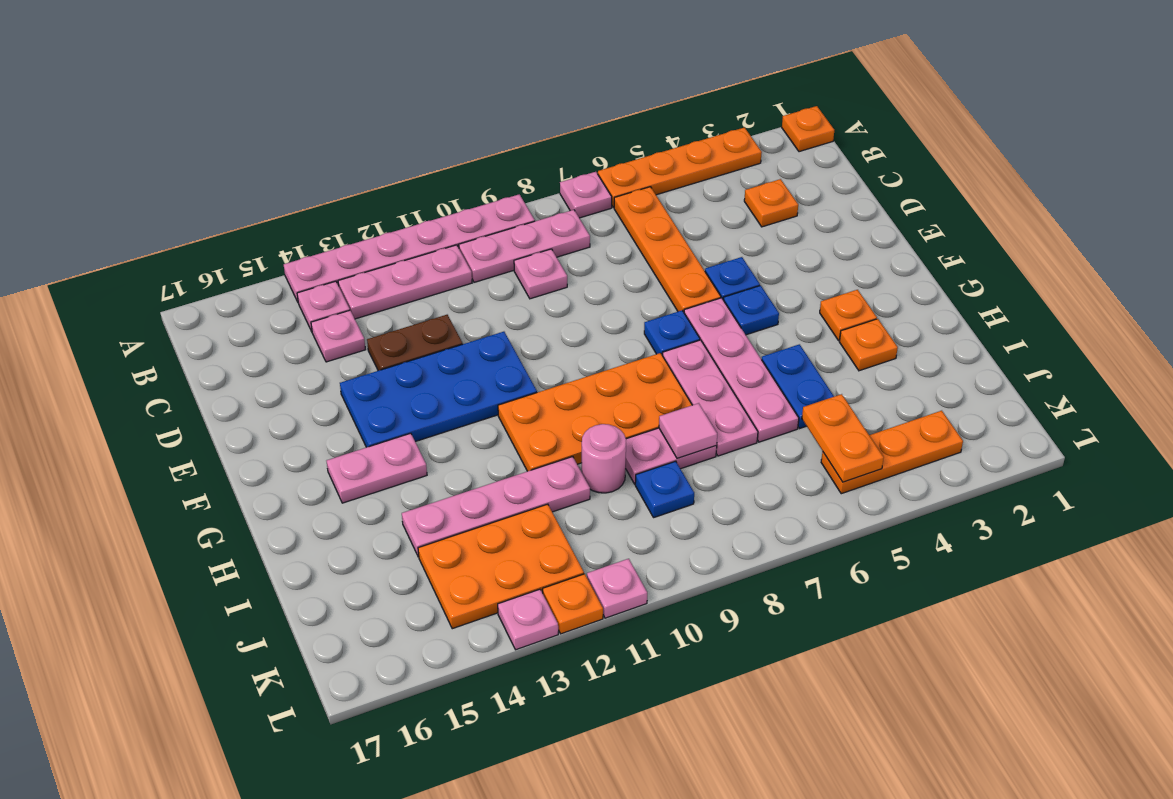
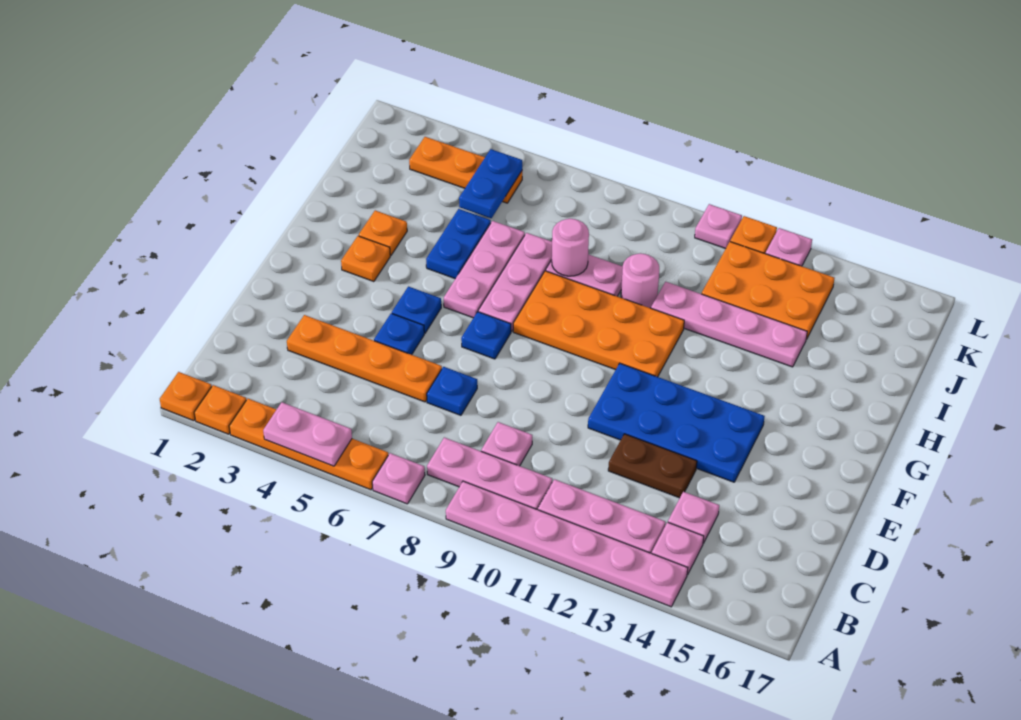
orange plate B6:E6 level 1 -> orange plate D3:D6 level 1
orange plate C3 level 1 -> orange plate A2 level 1
pink plate F6:I6 level 1 -> pink plate G6:I6 level 1
pink plate G14:G15 level 1 -> pink plate A4:A5 level 2
pink tile I8 level 2 -> pink round brick I8 level 2
orange plate J5:K5 level 2 -> blue plate J5:K5 level 2
blue plate J9 level 1 -> blue plate D7 level 1

